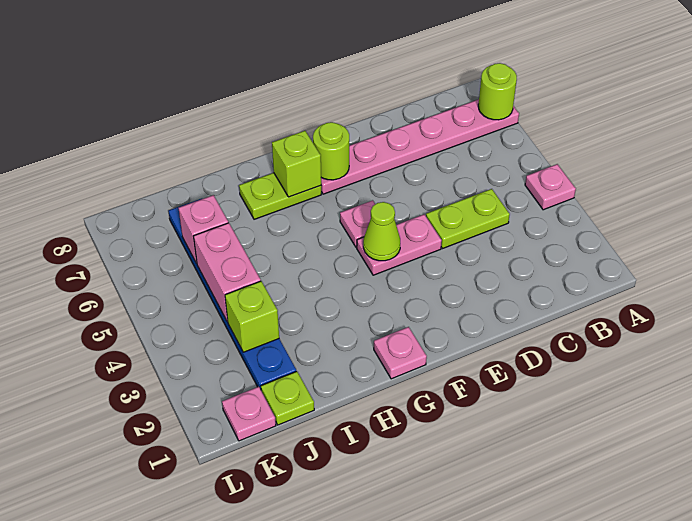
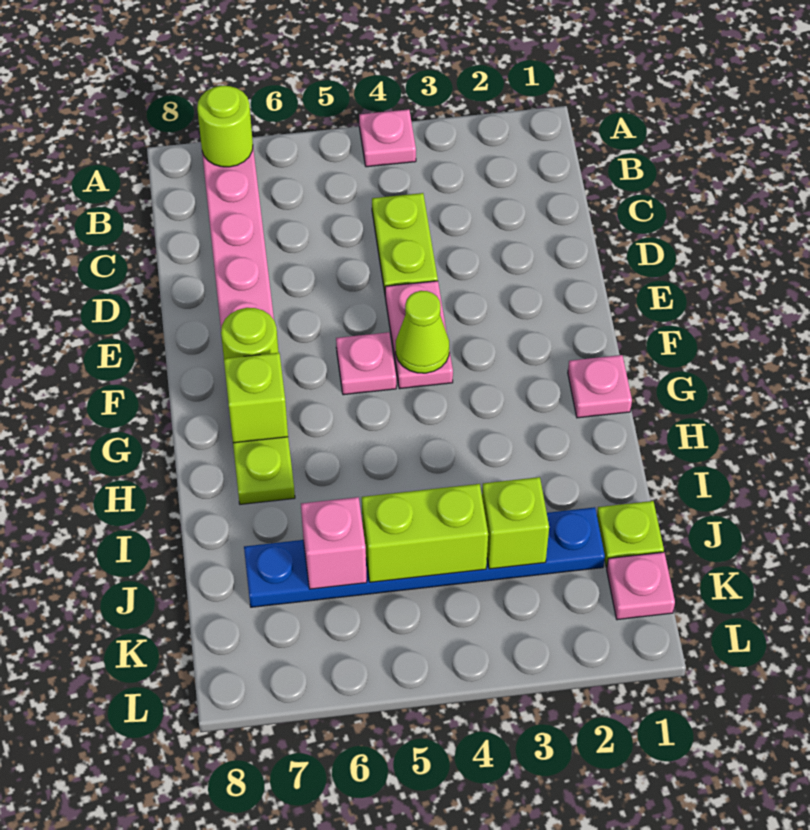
pink brick J4:J5 level 2 -> lime brick J4:J5 level 2

